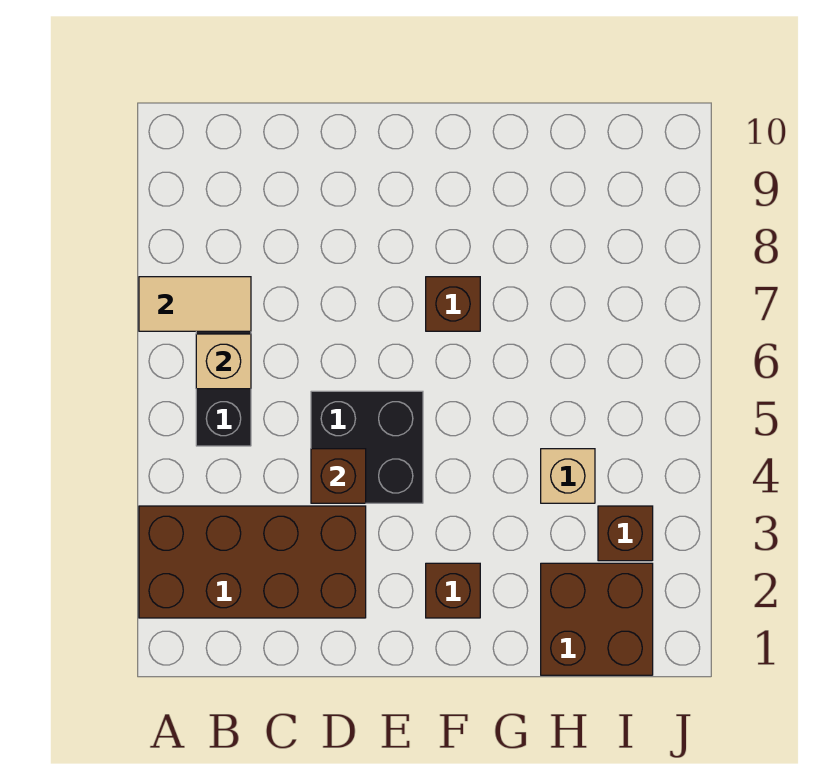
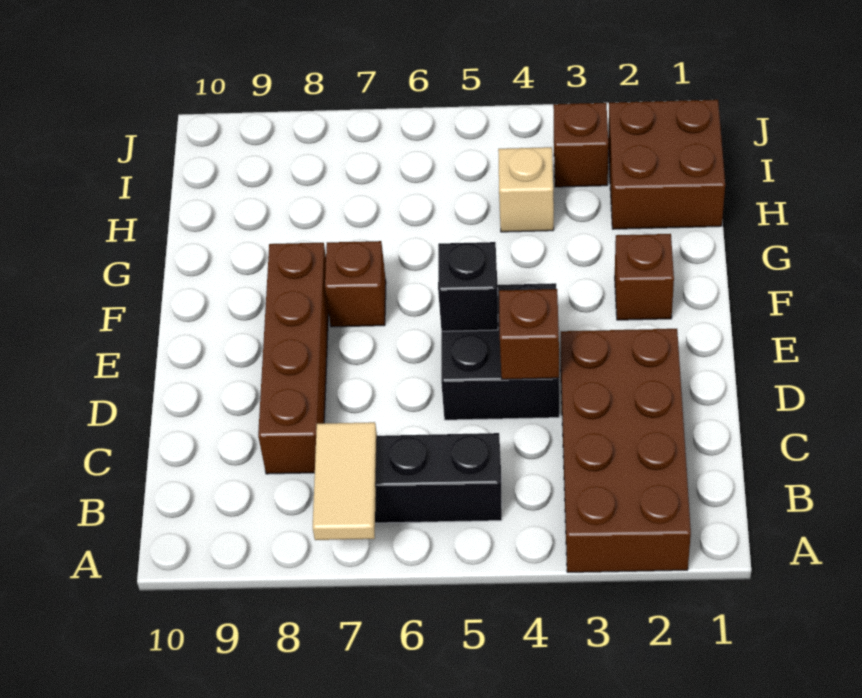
tan brick B6 level 2 -> none
none -> brown brick C8:F8 level 1
none -> black brick E5 level 2

